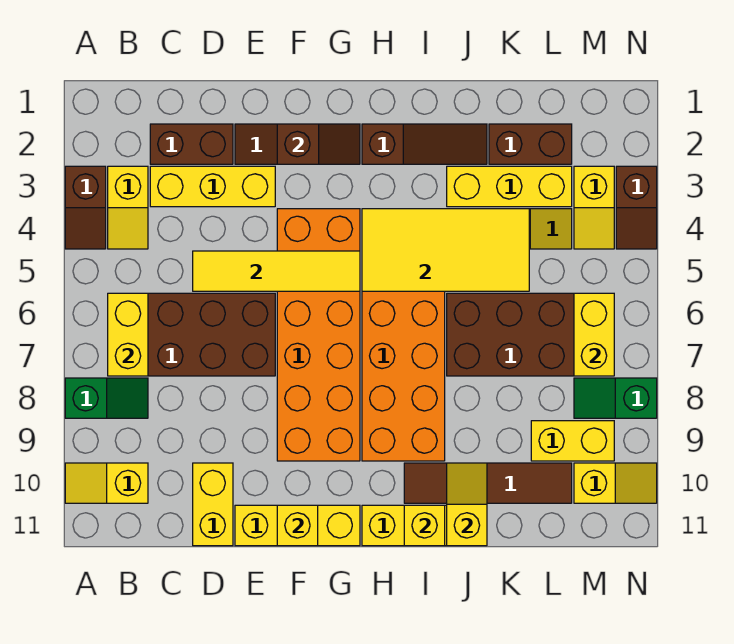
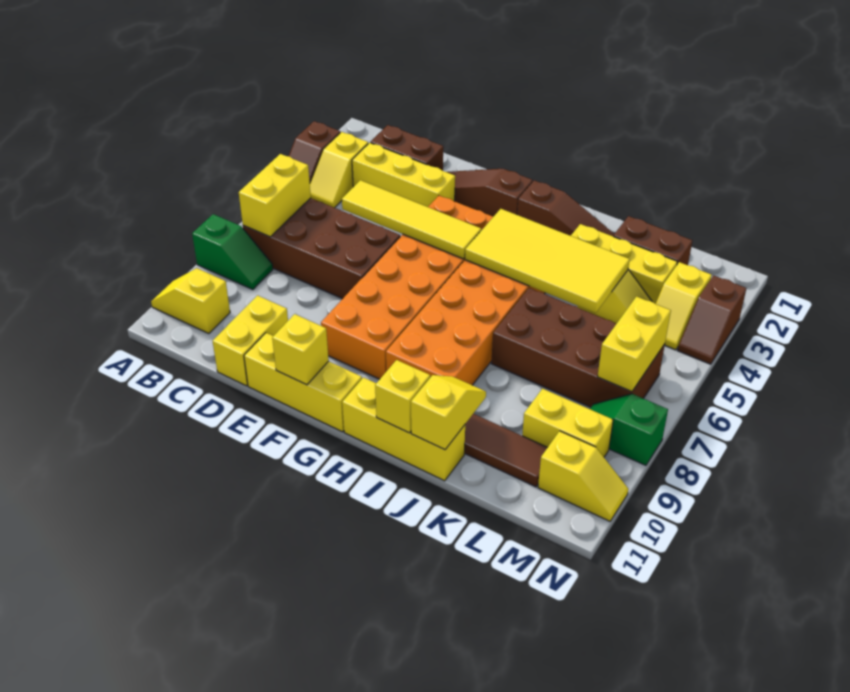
brown slope F2:G2 level 2 top F -> none

